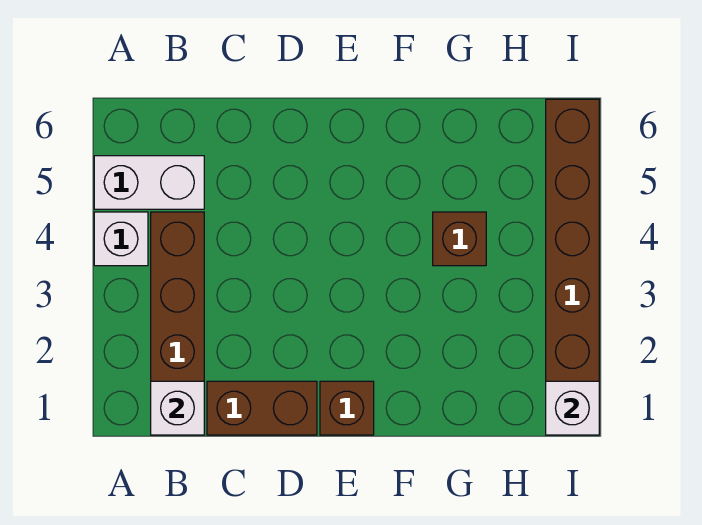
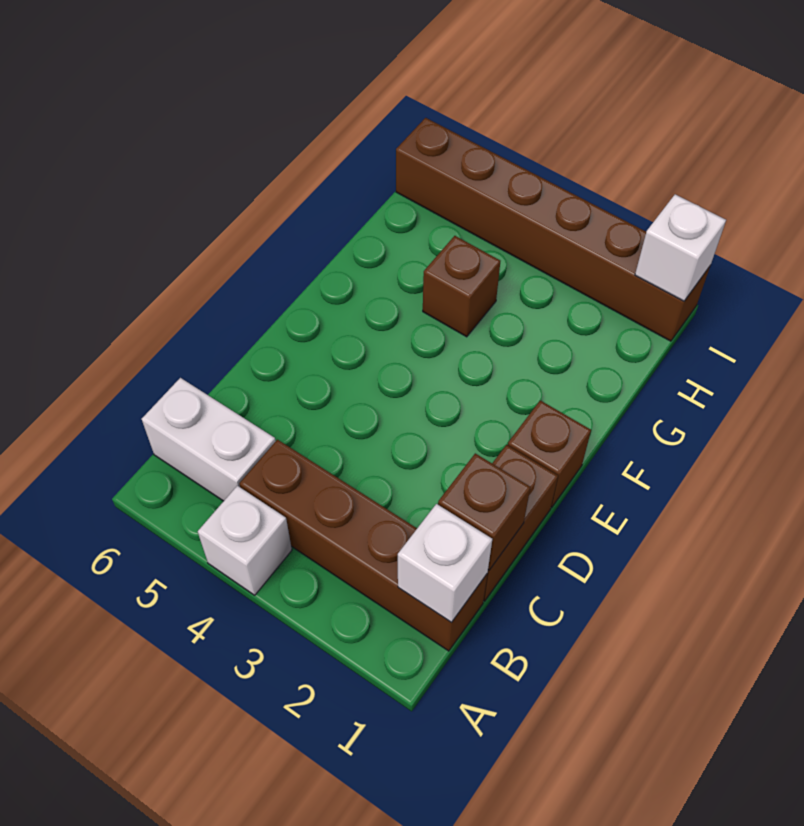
white brick A5:B5 level 1 -> white brick B5:B6 level 1
none -> brown brick C1 level 2

